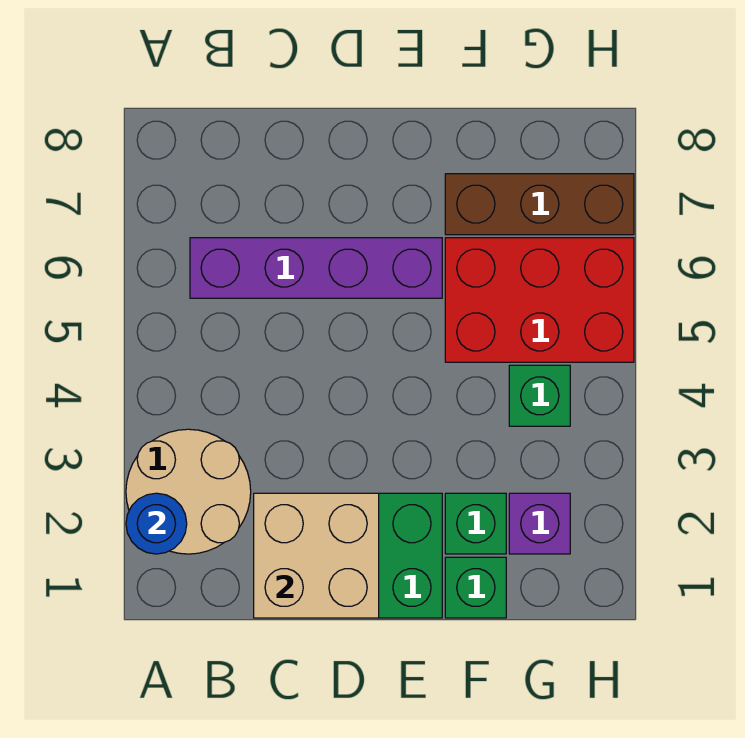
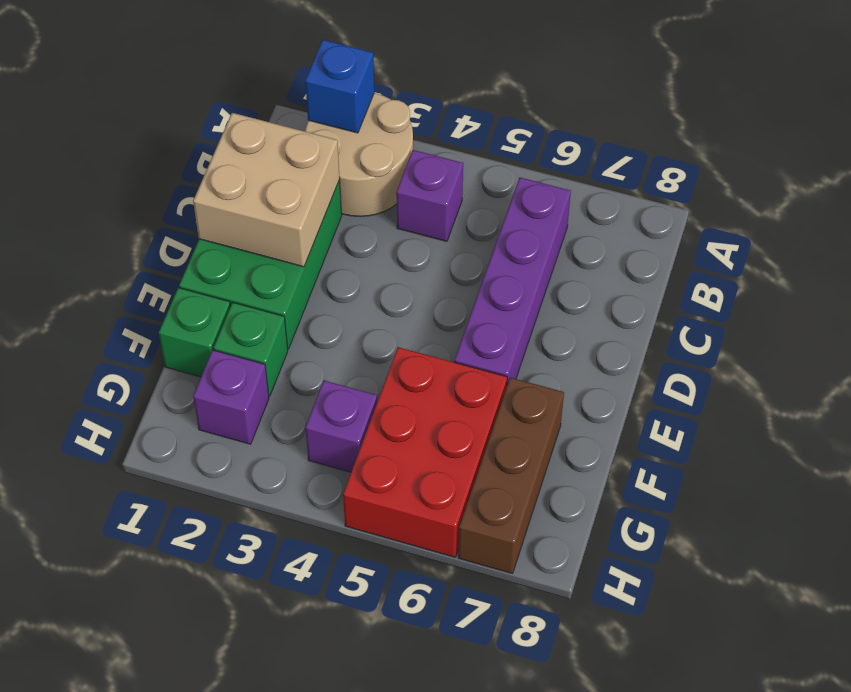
blue round brick A2 level 2 -> blue brick A2 level 2
none -> purple brick B4 level 1
green brick G4 level 1 -> purple brick G4 level 1

